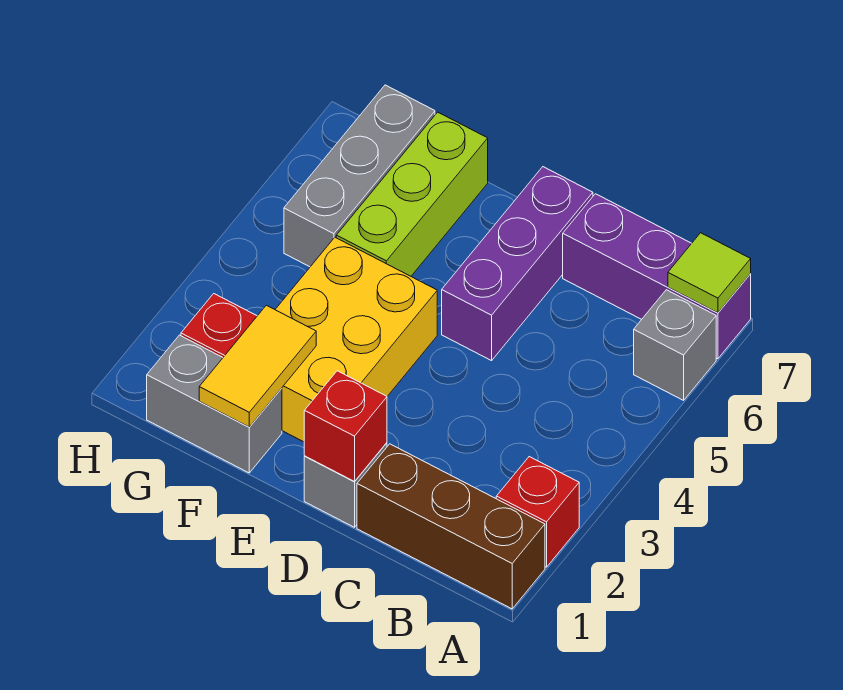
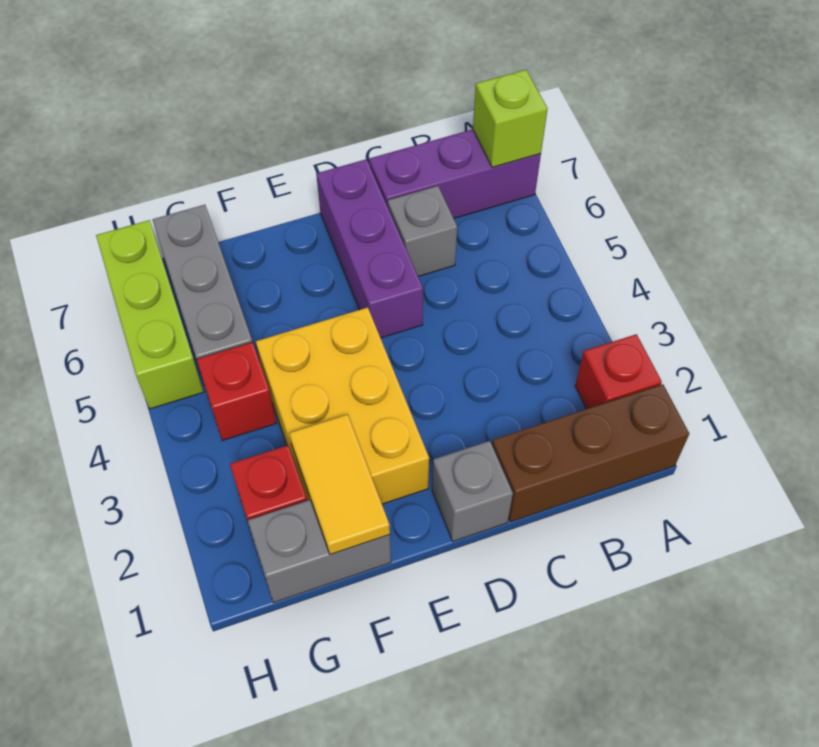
grey brick A6 level 1 -> grey brick C6 level 1
lime tile A7 level 2 -> lime brick A7 level 2
red brick D1 level 2 -> red brick G4 level 1
lime brick F5:F7 level 1 -> lime brick H5:H7 level 1

